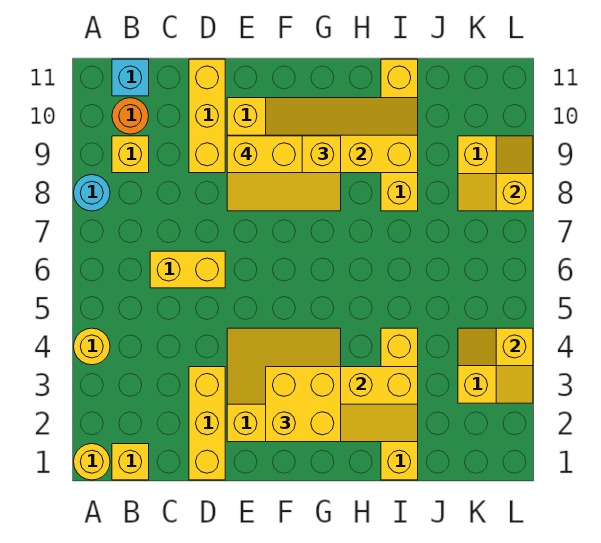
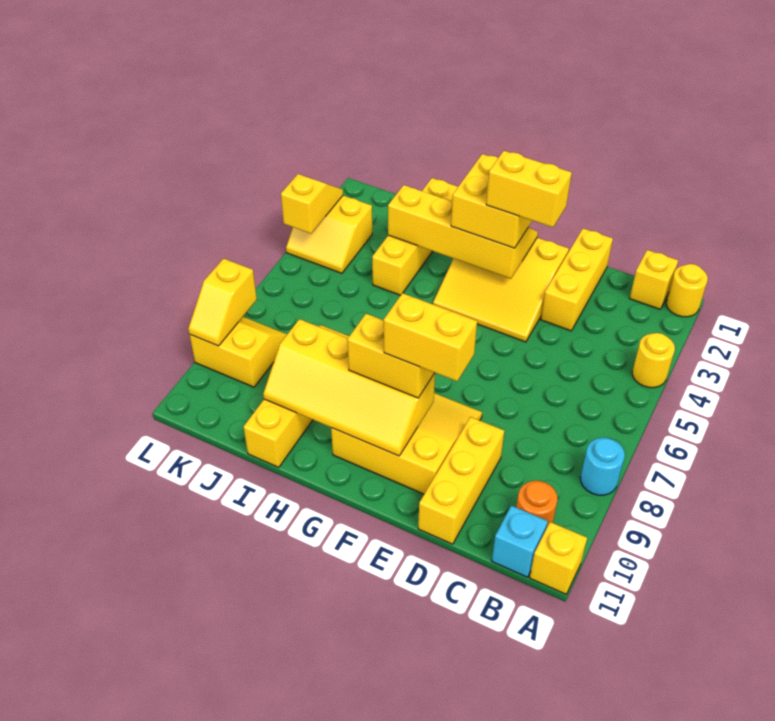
yellow brick B9 level 1 -> yellow brick A11 level 1
yellow brick C6:D6 level 1 -> yellow brick E3:F3 level 4

